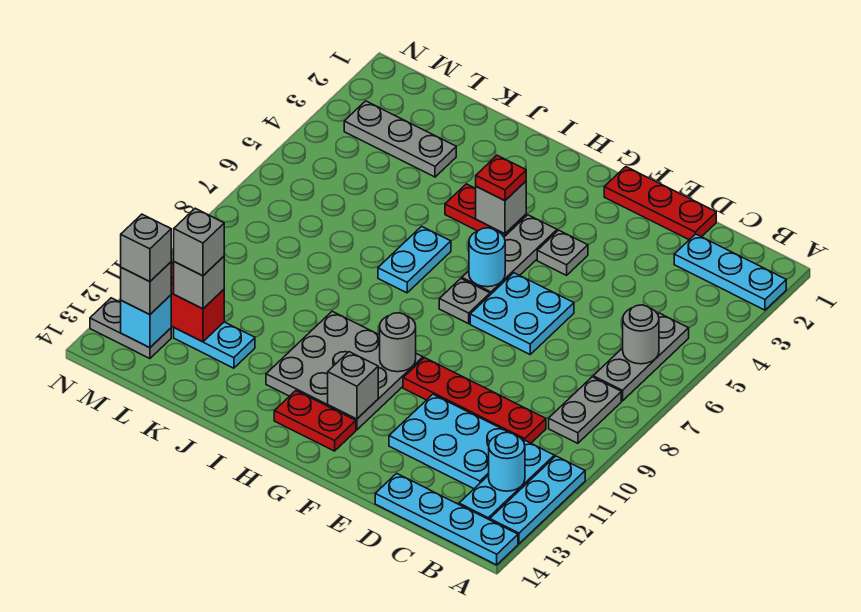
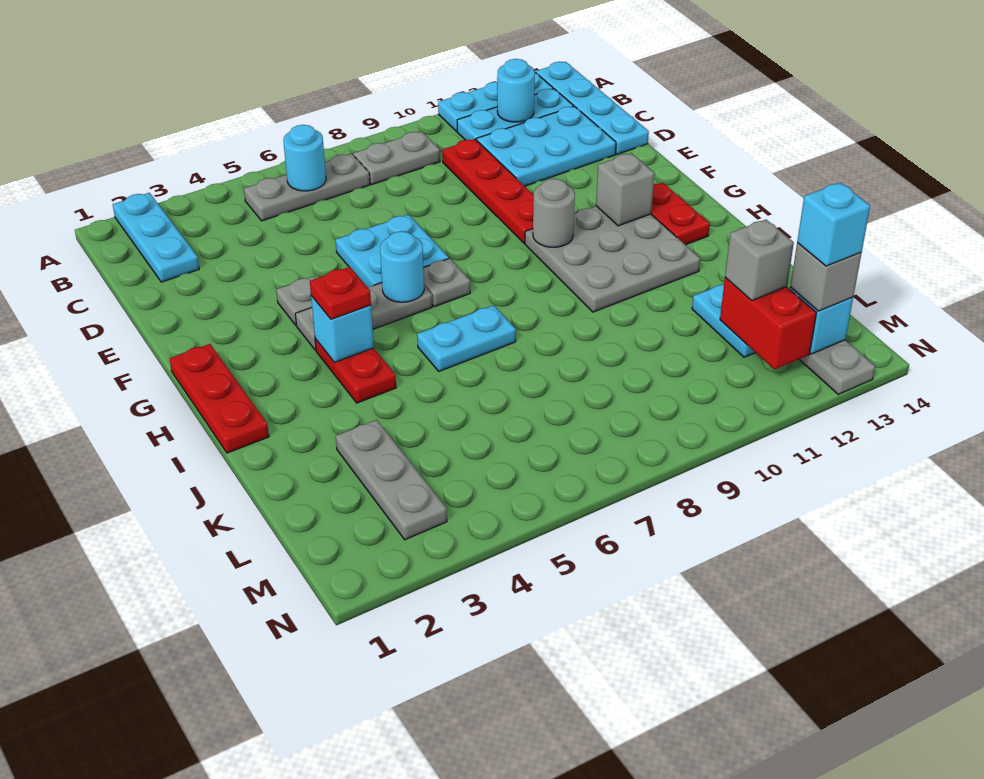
grey round brick B6 level 2 -> cyan round brick B6 level 2
cyan plate C11:E12 level 1 -> cyan plate C11:D13 level 1
red plate D1:F1 level 1 -> red plate G1:I1 level 1
grey brick H4 level 2 -> cyan brick H4 level 2
grey brick L12 level 4 -> none
grey brick M13 level 4 -> cyan brick M13 level 4

